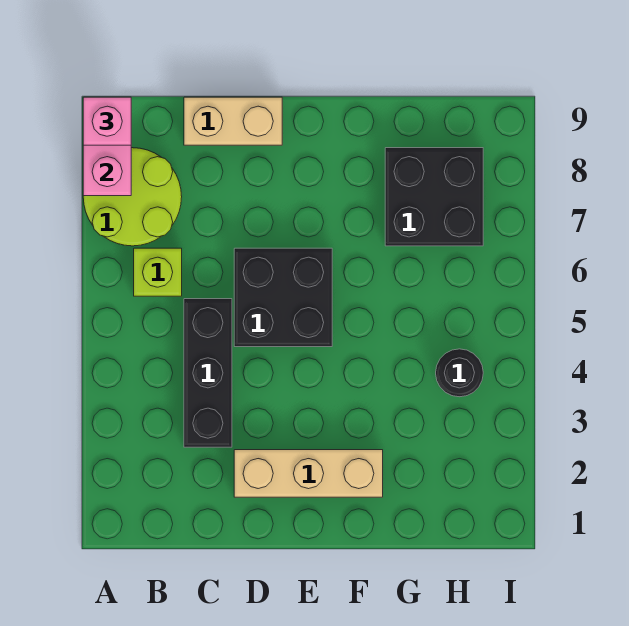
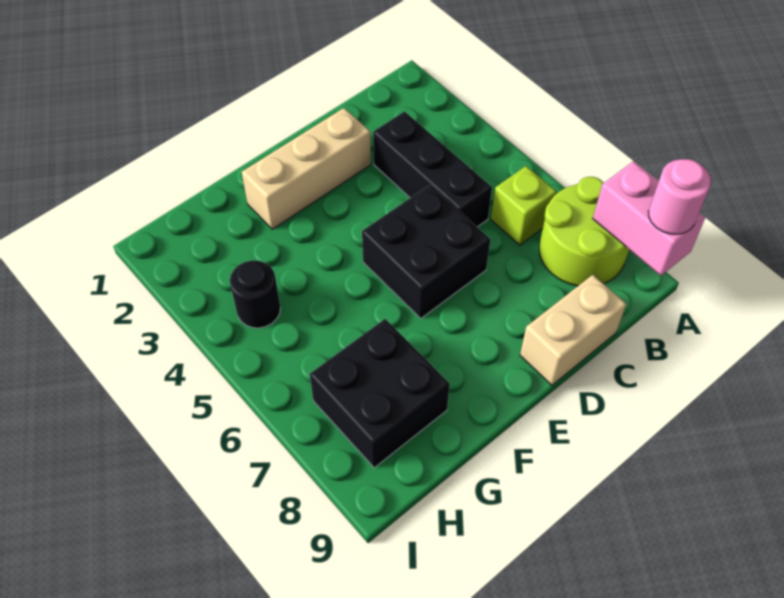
pink brick A9 level 3 -> pink round brick A9 level 3

